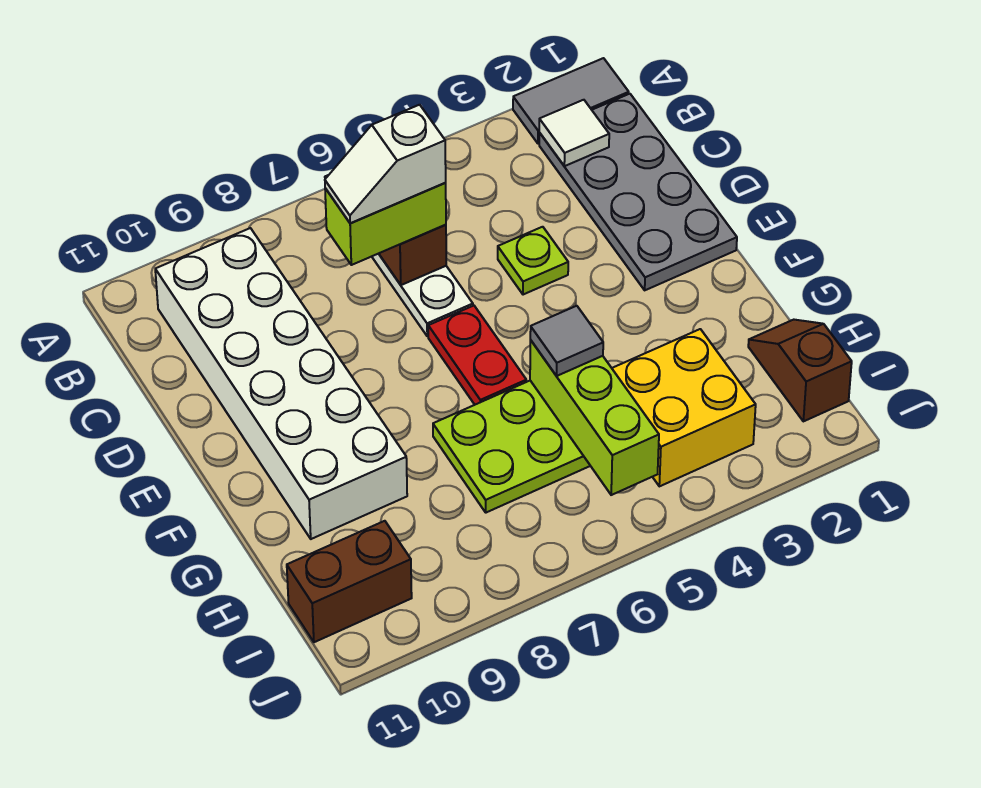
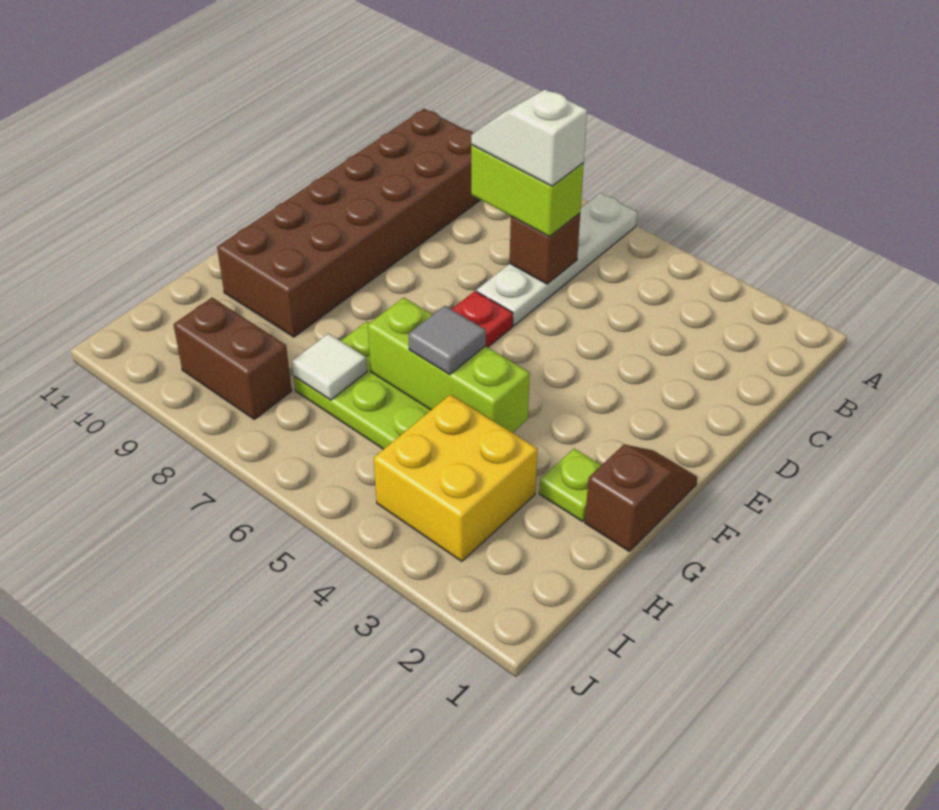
grey tile A1:A2 level 1 -> none
grey plate B1:E2 level 1 -> none
white tile B2 level 2 -> white tile H7 level 2
white brick B9:G10 level 1 -> brown brick B9:G10 level 1
lime plate D4 level 1 -> lime plate G2 level 1
lime brick G5:I5 level 2 -> lime brick G4:G6 level 2
brown slope H1:I1 level 1 top I -> brown slope F1:G1 level 1 top G
brown brick I10:I11 level 1 -> brown brick I8:I9 level 1

